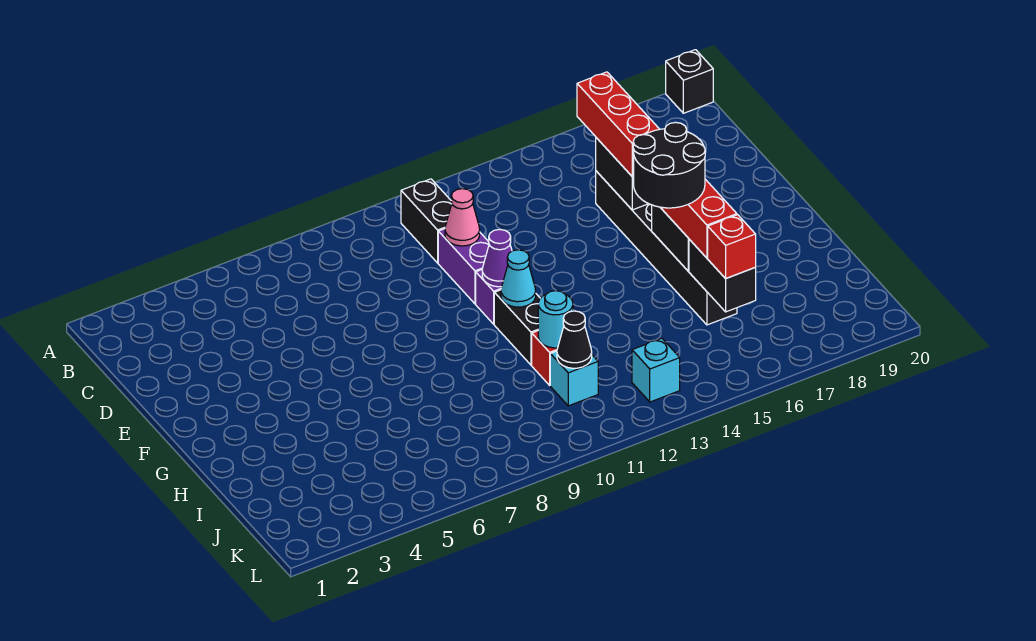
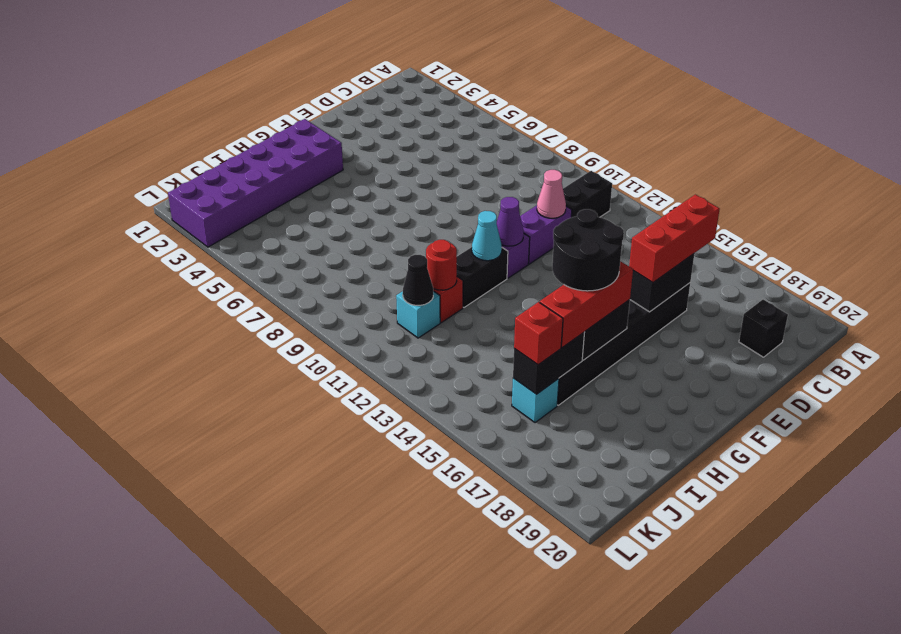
black brick A20 level 1 -> black brick C19 level 1
none -> purple brick G2:L3 level 1
cyan round brick I11 level 2 -> red round brick I11 level 2
cyan brick K13 level 1 -> cyan brick J16 level 1

